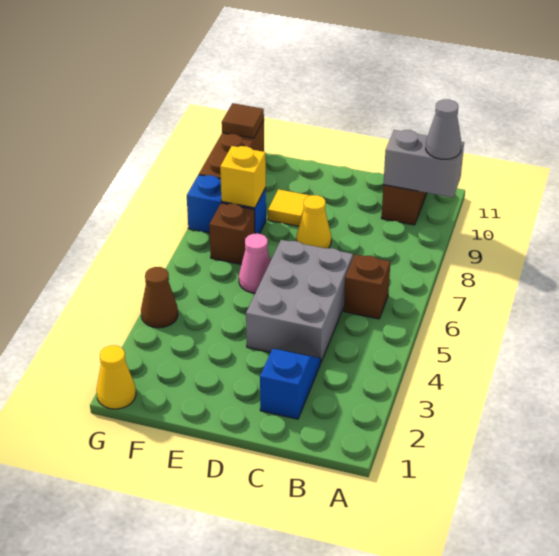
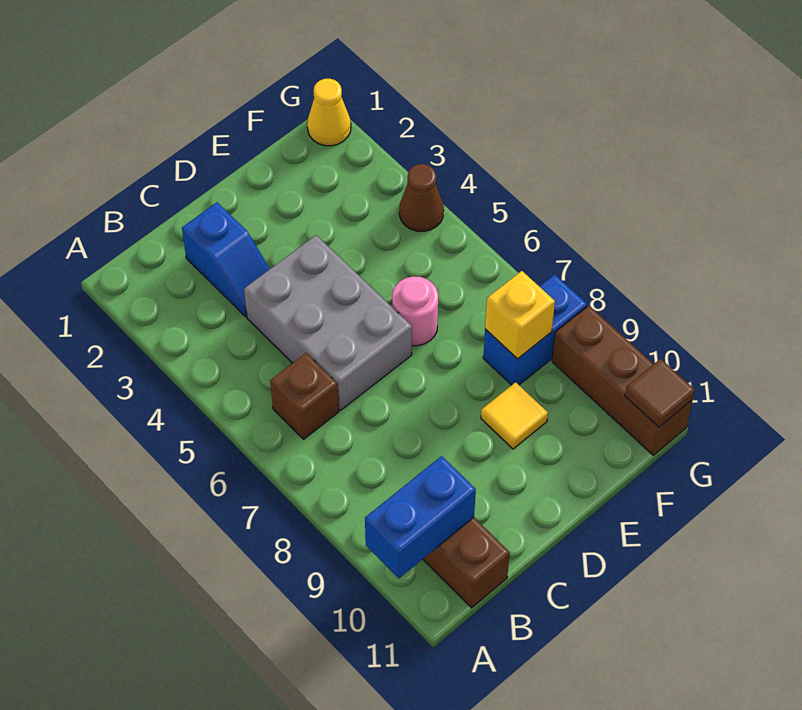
grey brick A10:B10 level 2 -> blue brick A10:B10 level 2
grey cone A10 level 3 -> none
yellow cone D8 level 1 -> none
pink cone E6 level 1 -> pink round brick E6 level 1
brown brick F7 level 1 -> none

